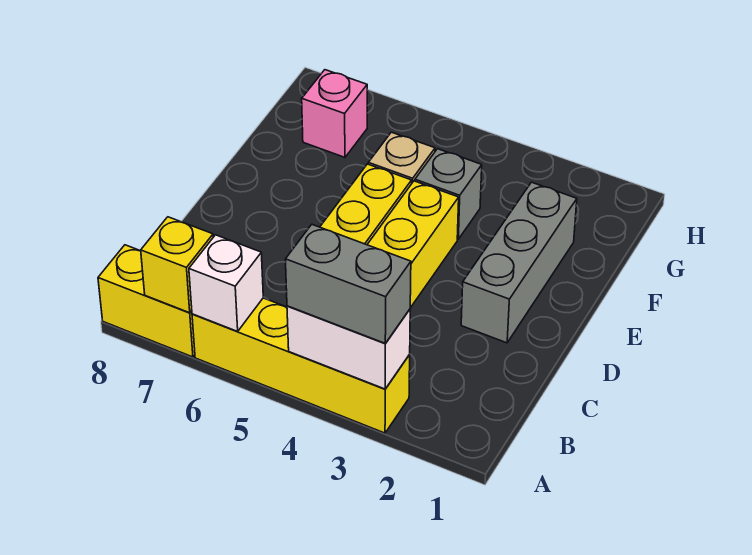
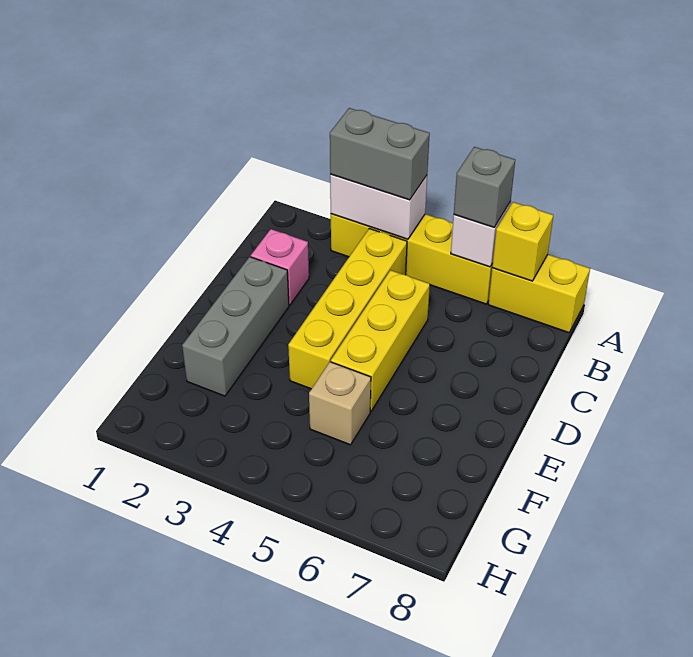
grey brick F4 level 1 -> grey brick A6 level 3
pink brick G7 level 1 -> pink brick C2 level 1

